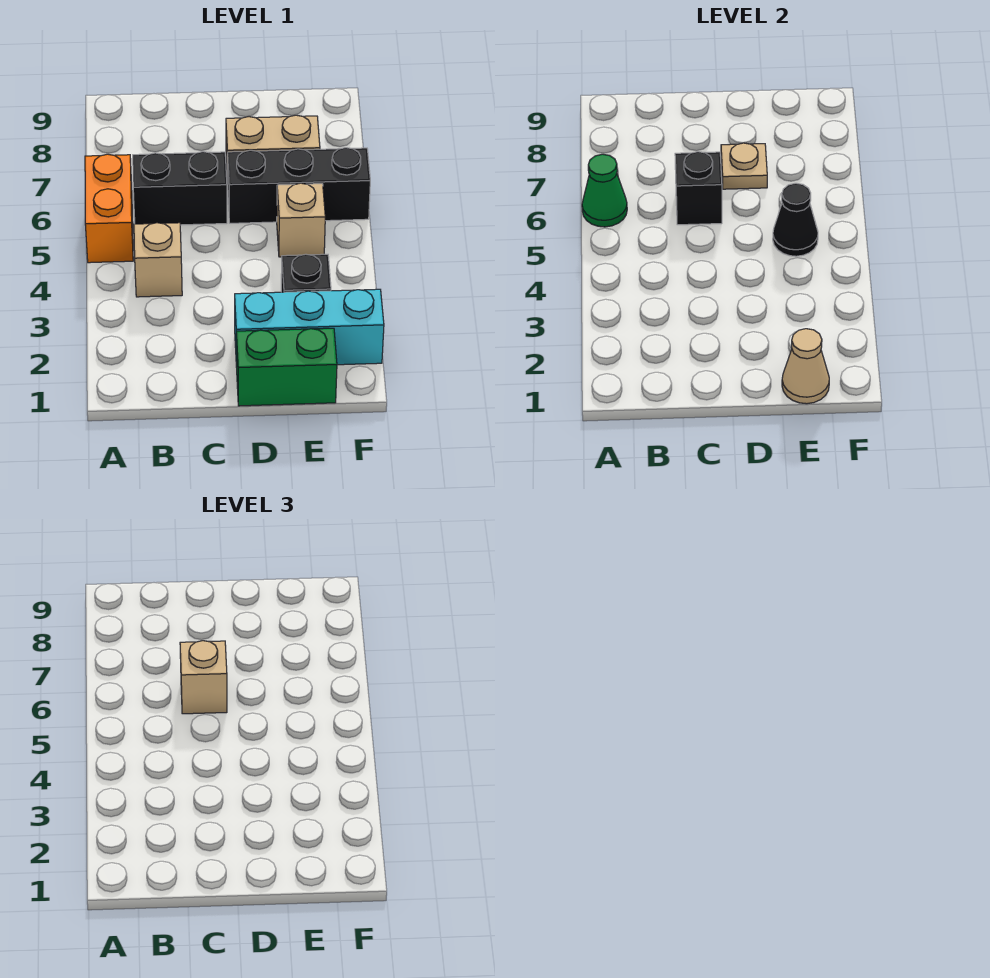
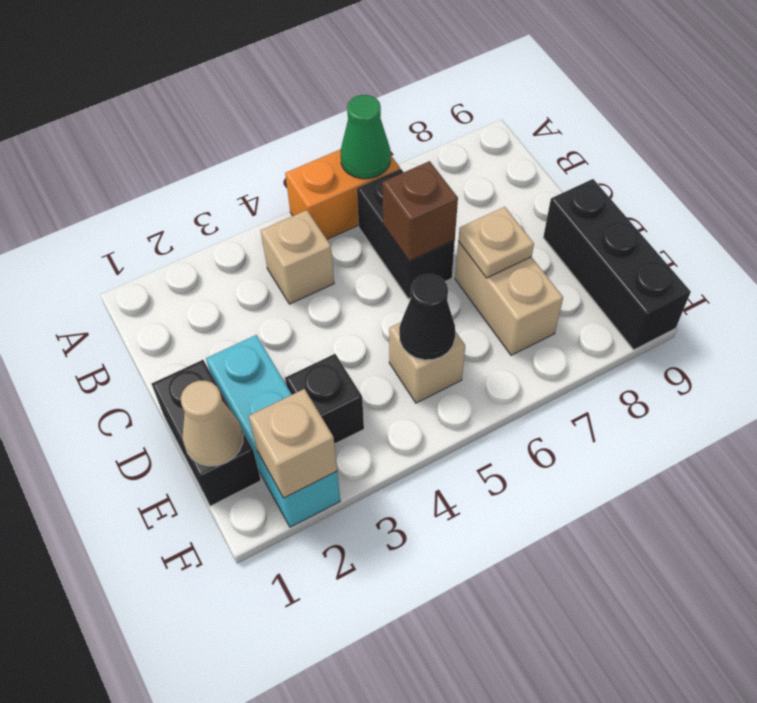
black brick C6 level 2 -> brown brick C6 level 2
tan brick C6 level 3 -> tan brick F2 level 2
green brick D1:E1 level 1 -> black brick D1:E1 level 1
black brick D6:F6 level 1 -> black brick D9:F9 level 1

